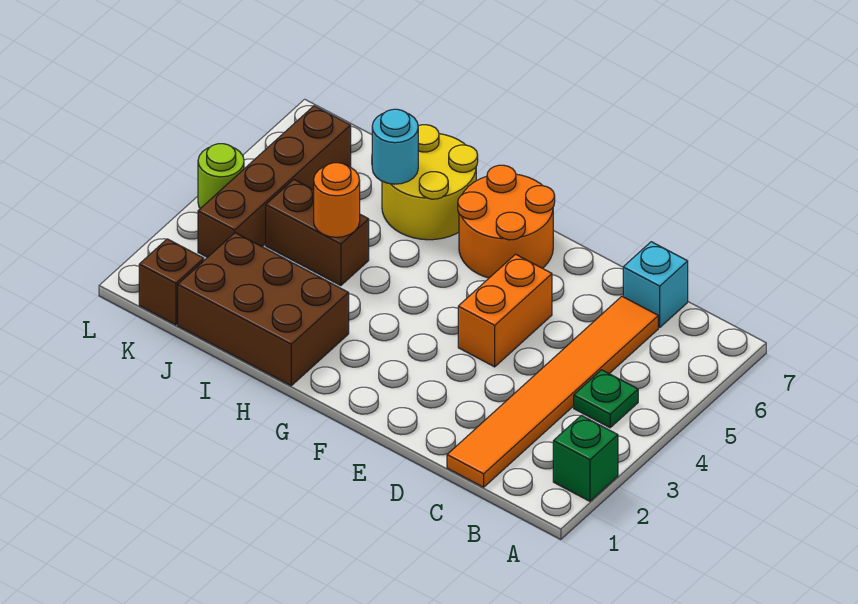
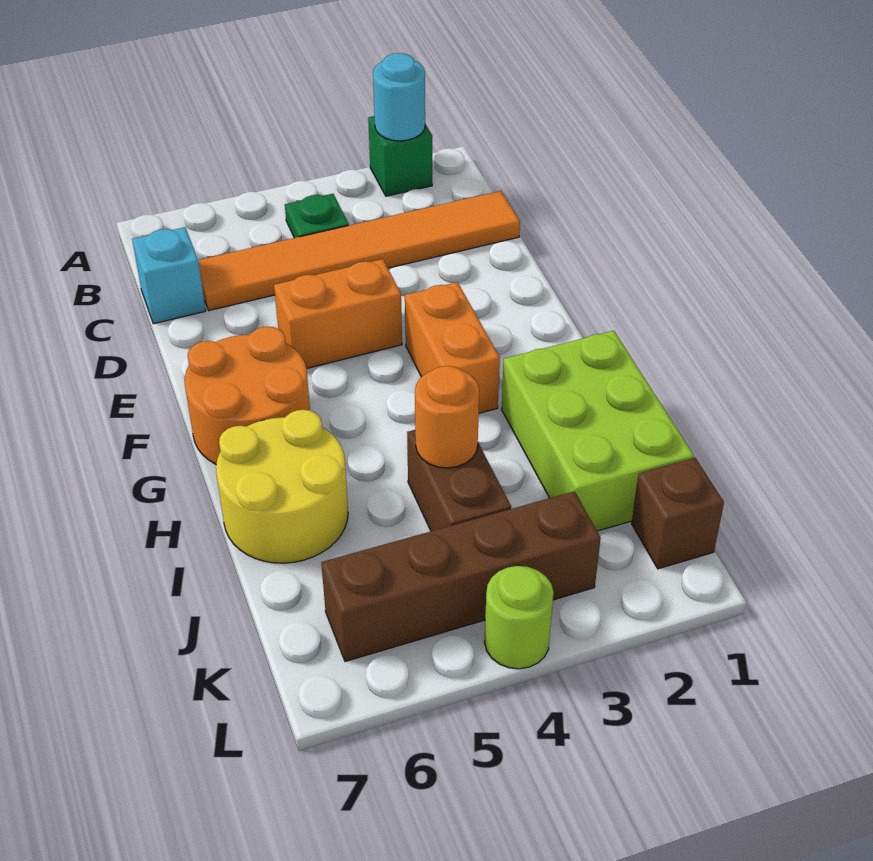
none -> orange brick F3:G3 level 1
brown brick H1:J2 level 1 -> lime brick H1:J2 level 1
cyan round brick I6 level 2 -> cyan round brick A2 level 2

